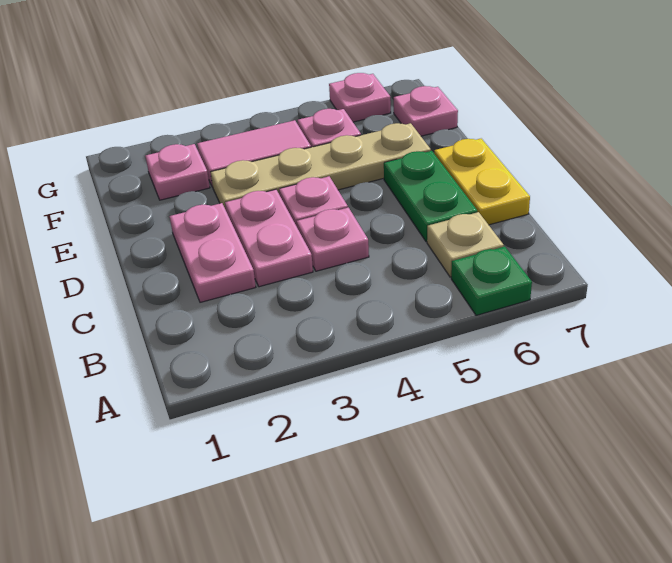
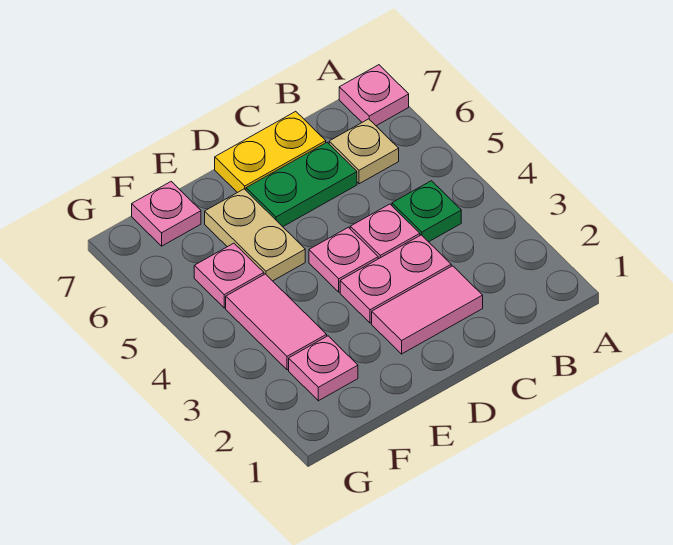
green plate A6 level 1 -> green plate B4 level 1
pink plate C2:D2 level 1 -> pink tile C2:D2 level 1
tan plate E3:E6 level 1 -> tan plate E5:E6 level 1
pink plate G6 level 1 -> pink plate A7 level 1

